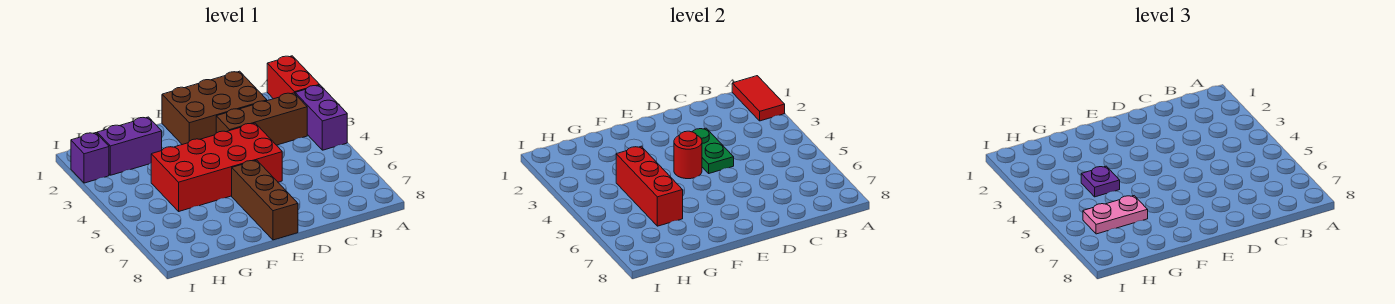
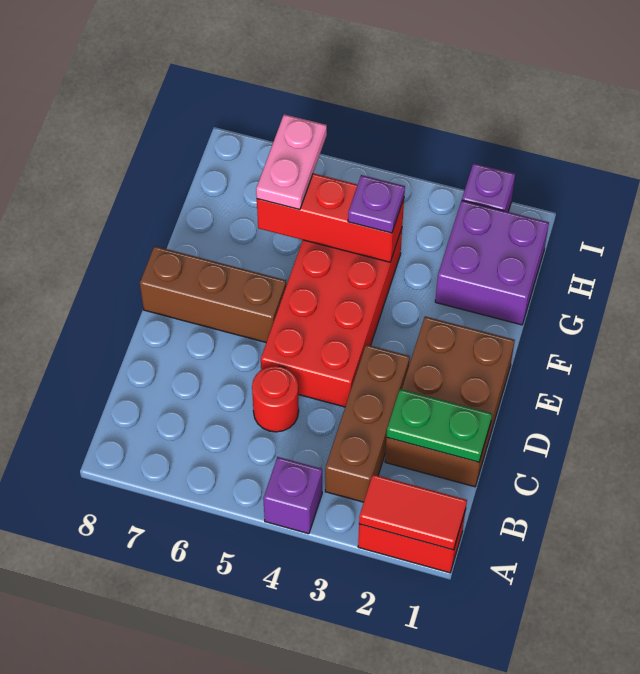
purple brick A3:A4 level 1 -> purple brick A4 level 1
green plate D3:D4 level 2 -> green plate C1:C2 level 2
red round brick E4 level 2 -> red round brick C5 level 1
purple brick G2:H2 level 1 -> purple brick G1:H2 level 1

